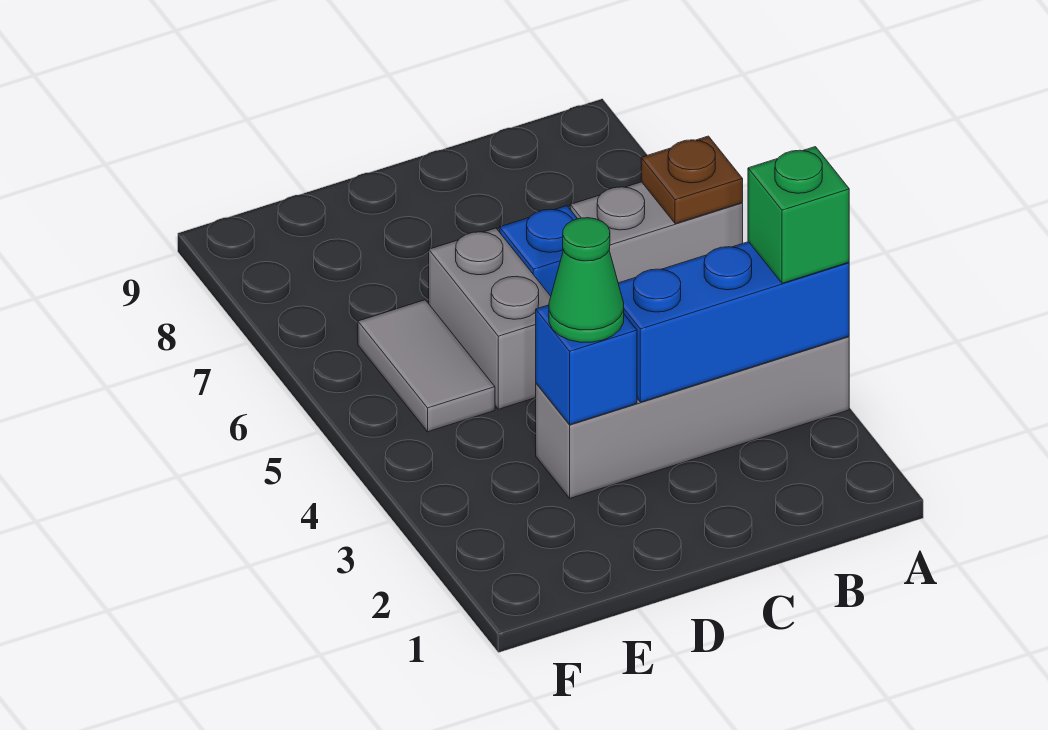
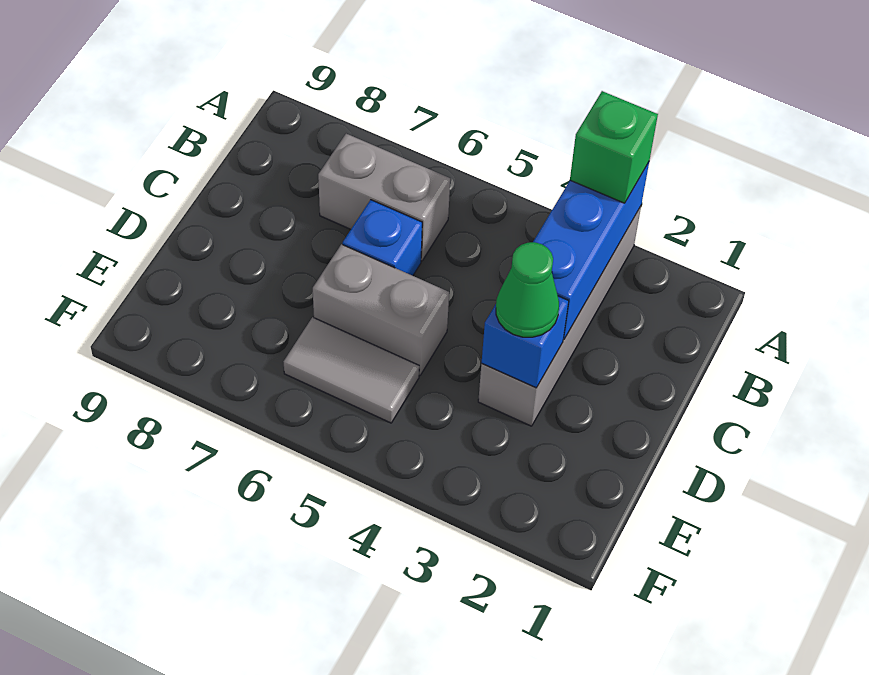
grey brick A6:B6 level 1 -> grey brick B6:B7 level 1
brown plate A6 level 2 -> none

